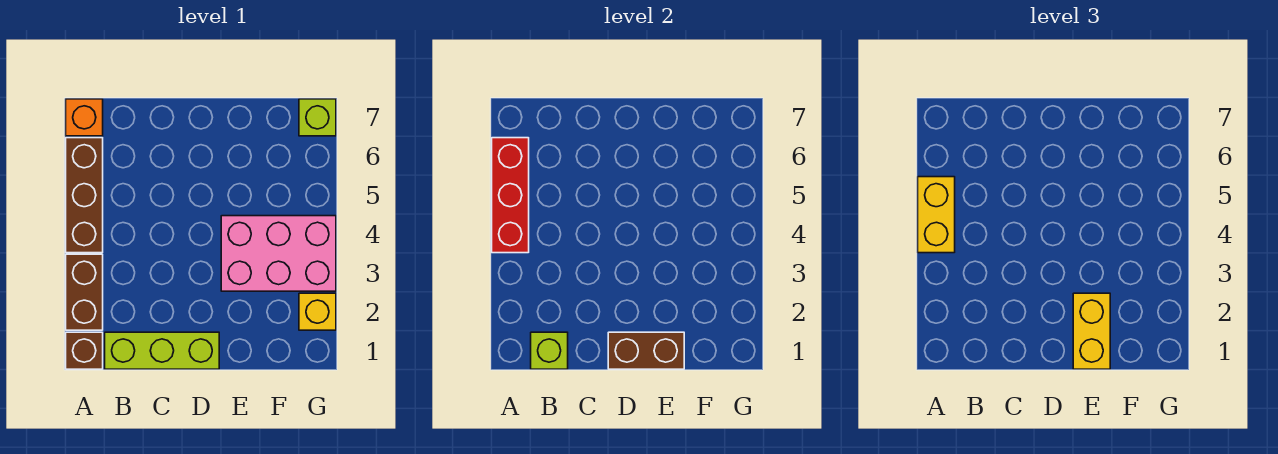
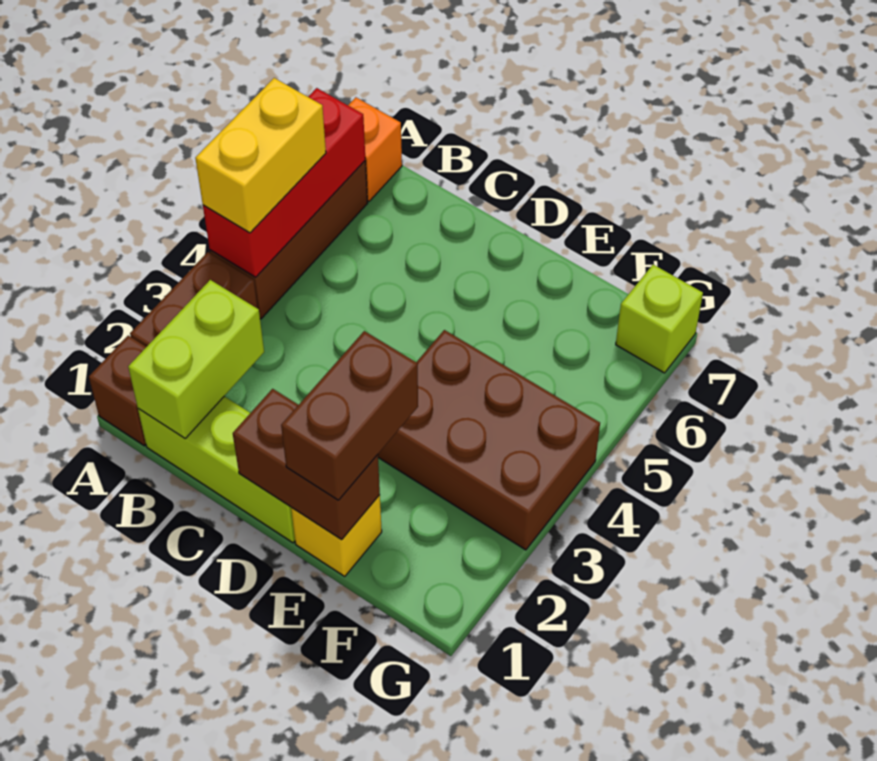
lime brick B1 level 2 -> lime brick B1:B2 level 2
yellow brick E1:E2 level 3 -> brown brick E1:E2 level 3
pink brick E3:G4 level 1 -> brown brick E3:G4 level 1
yellow brick G2 level 1 -> yellow brick E1 level 1

